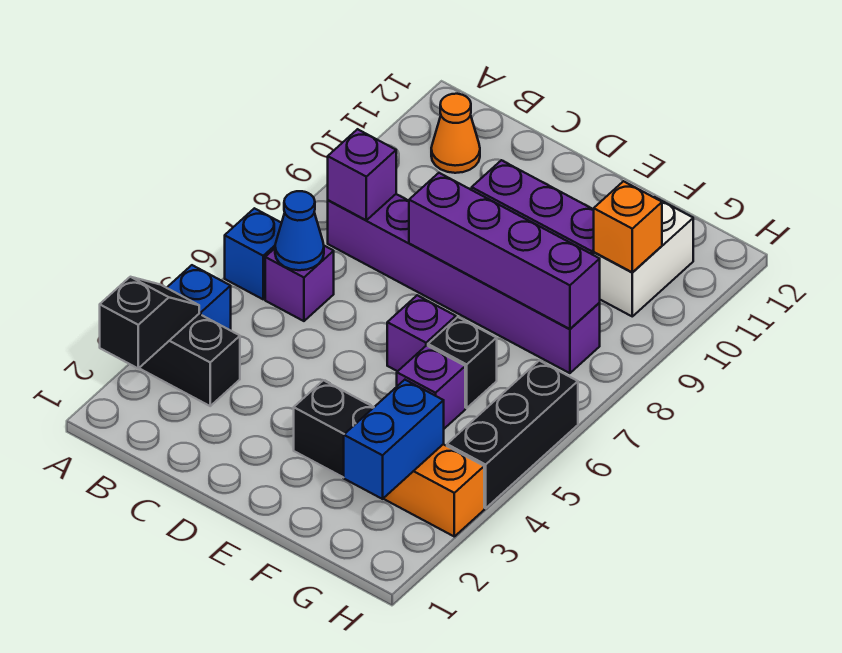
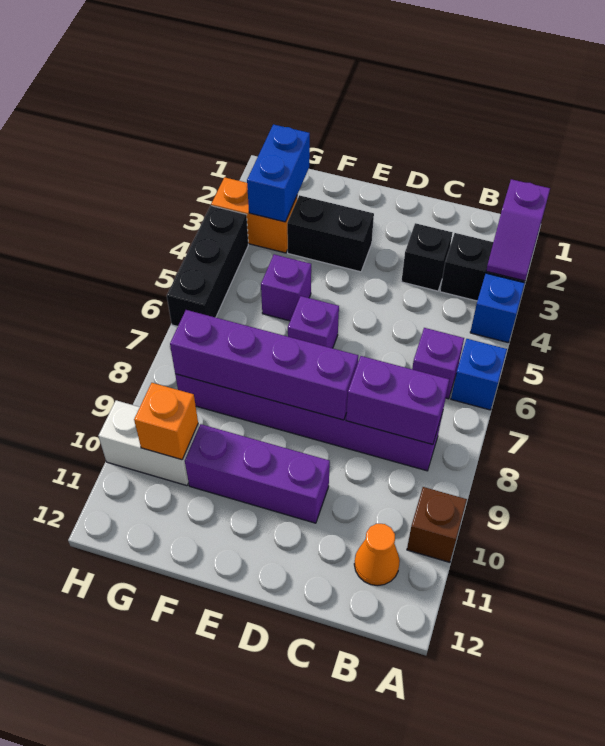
black slope A2:A3 level 2 top 2 -> purple slope A2:A3 level 2 top 2
none -> brown brick A10 level 1
blue cone B6 level 2 -> none
purple brick B8 level 2 -> purple brick B8:C8 level 2
black brick F6 level 1 -> black brick C3 level 1
white brick G10:G11 level 1 -> white brick G10:H10 level 1

